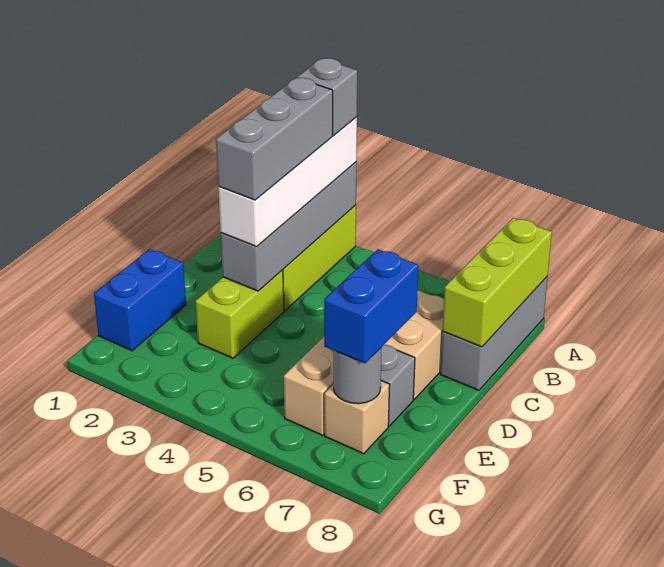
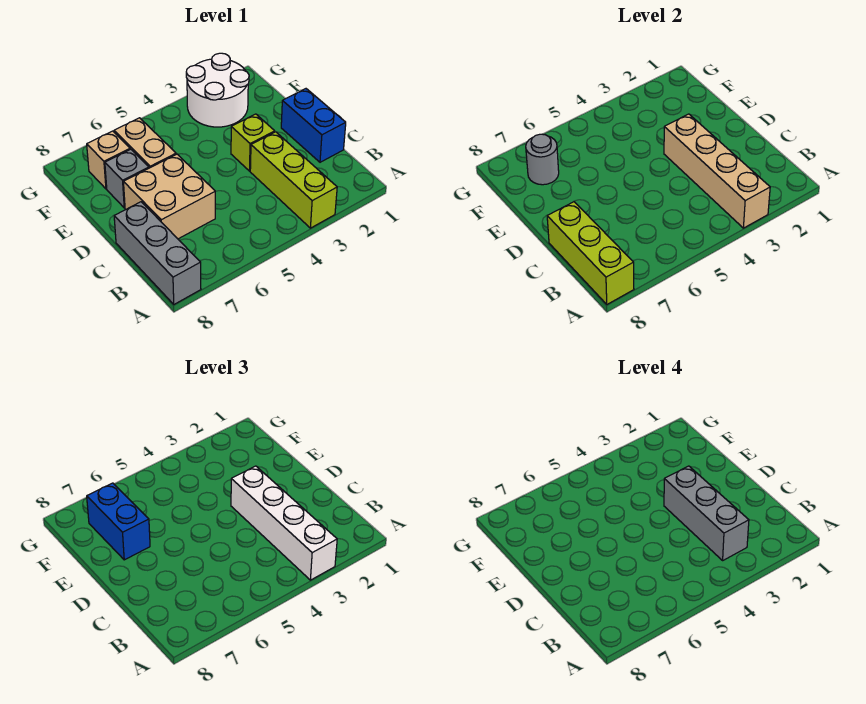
grey brick A3:D3 level 2 -> tan brick A3:D3 level 2
grey brick A3 level 4 -> none
lime brick D3:E3 level 1 -> lime brick D3 level 1
blue brick E1:F1 level 1 -> blue brick C1:D1 level 1
none -> white round brick F2:G3 level 1

